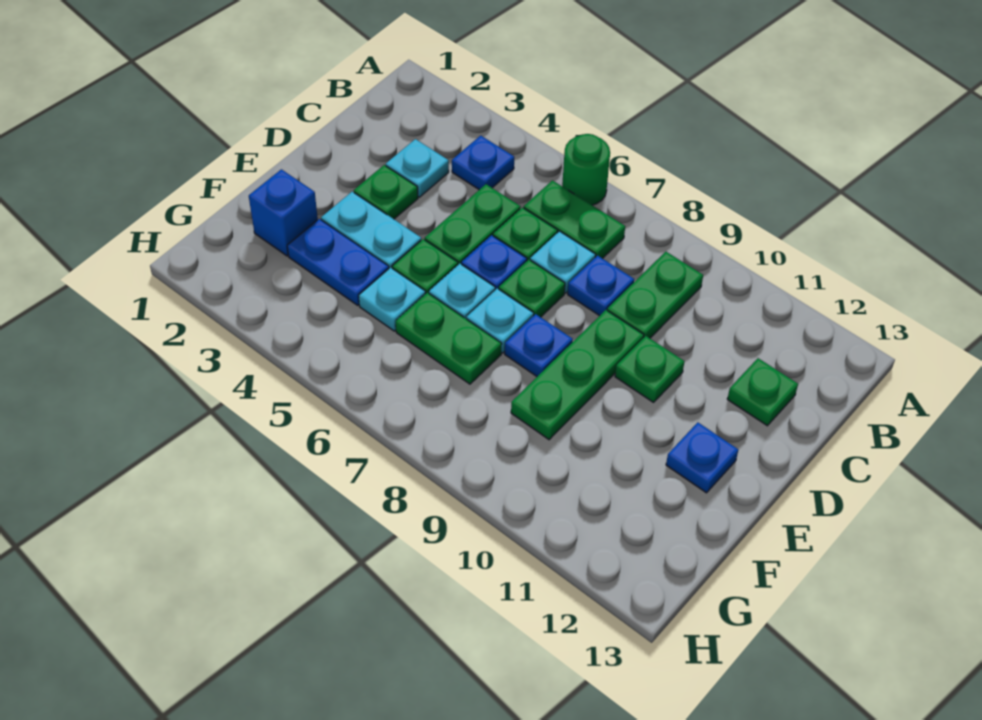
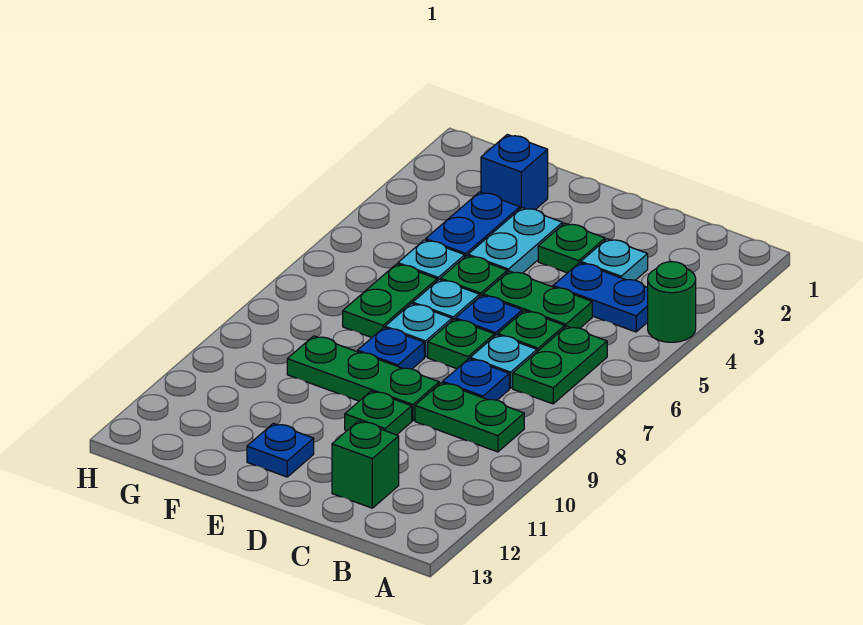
green round brick A6 level 1 -> green round brick A4 level 1
blue plate B4 level 1 -> blue plate B4:C4 level 1
green plate C12 level 1 -> green brick C12 level 1

